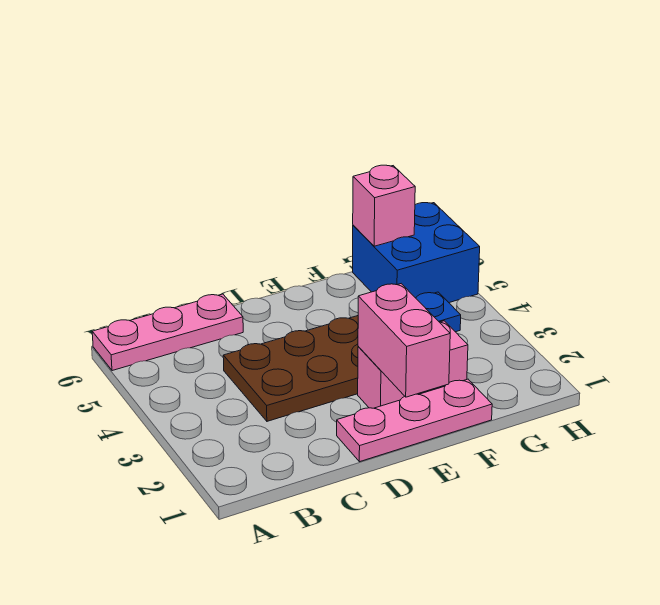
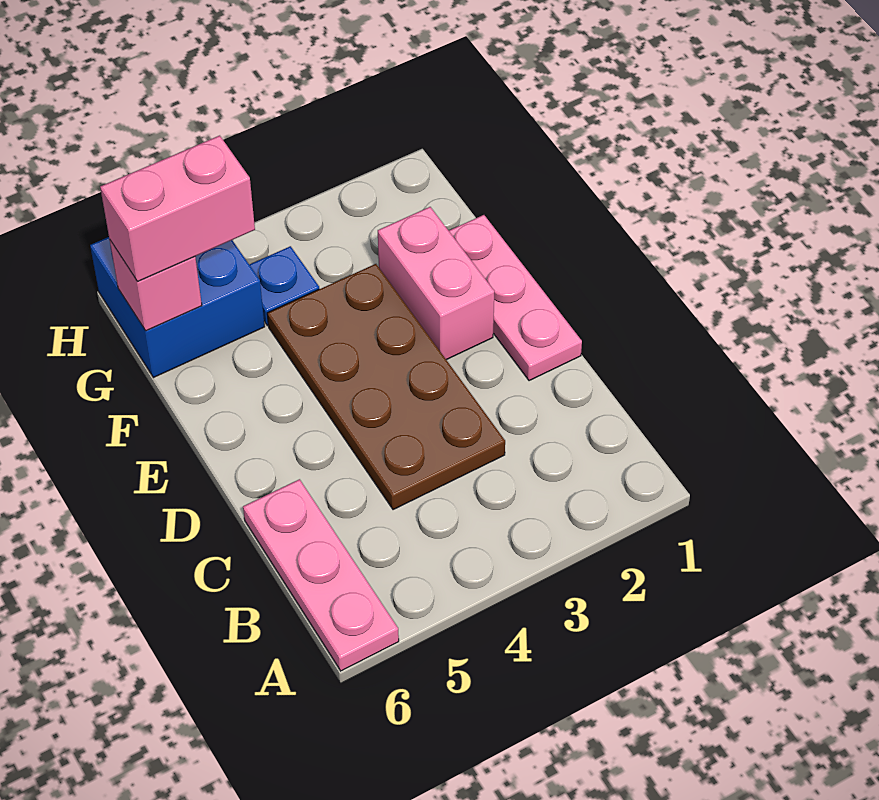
pink brick E1:E2 level 2 -> pink brick G5:G6 level 3

